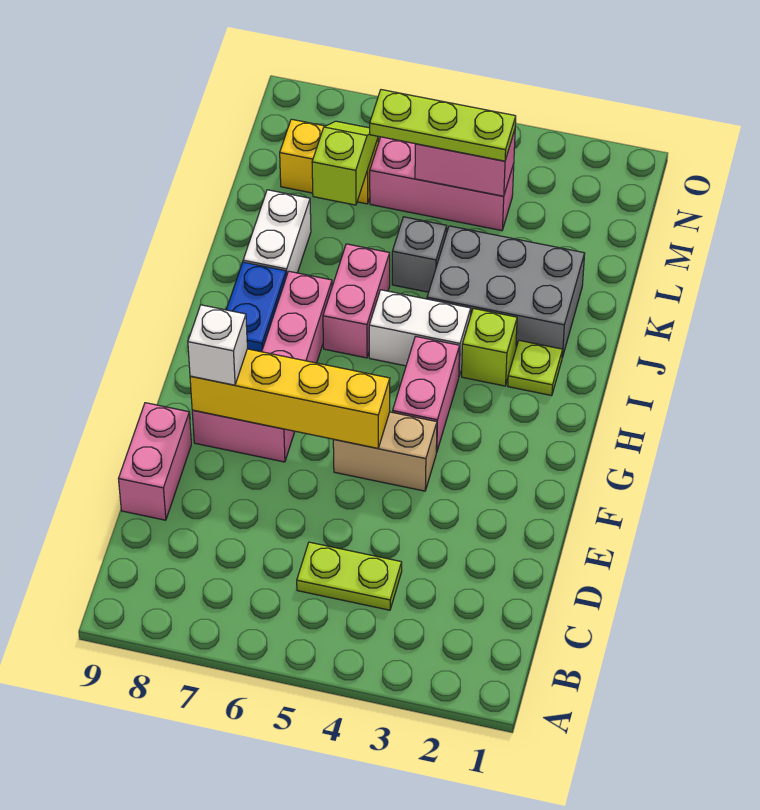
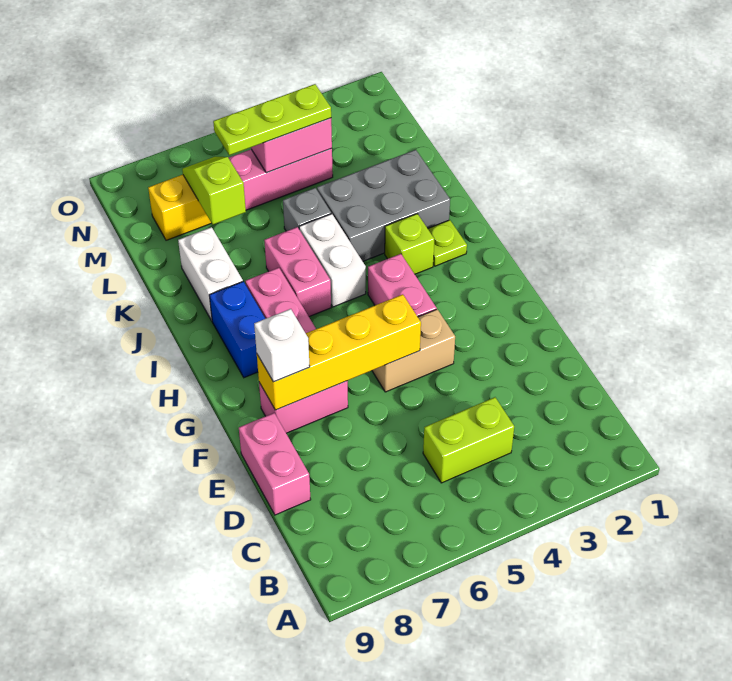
lime plate C4:C5 level 1 -> lime brick C4:C5 level 1
white brick I4:I5 level 1 -> white brick I5:J5 level 1

